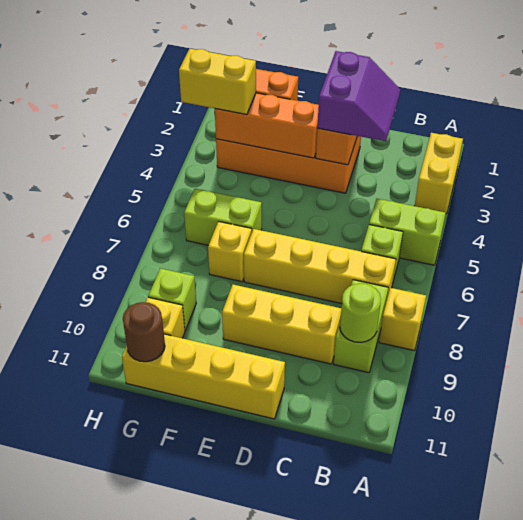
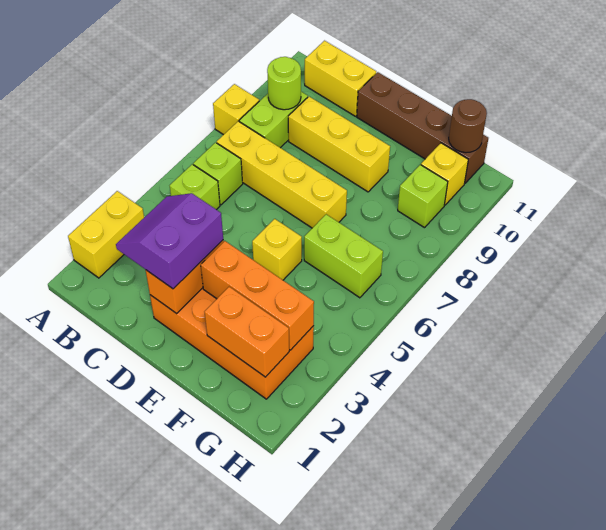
lime brick A5:B5 level 1 -> lime brick B5 level 1
yellow brick D11:G11 level 1 -> brown brick D11:G11 level 1
yellow brick F7 level 1 -> yellow brick E5 level 1
yellow brick G3:H3 level 3 -> yellow brick B11:C11 level 1

